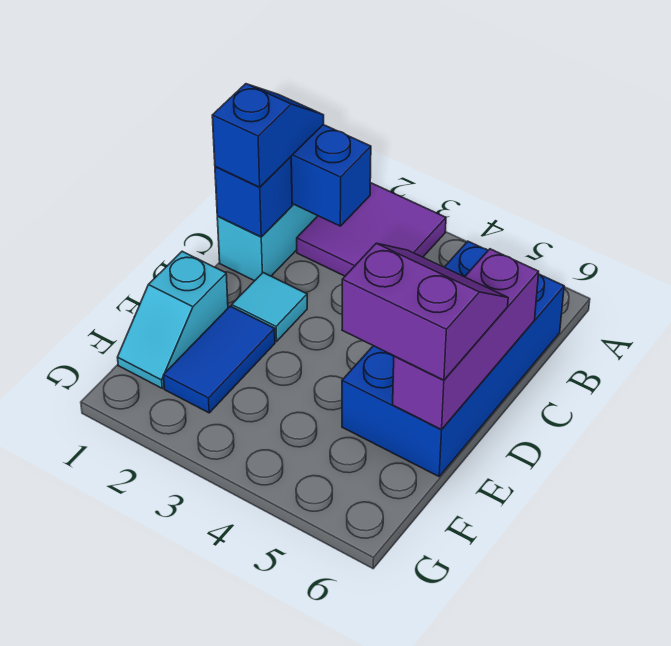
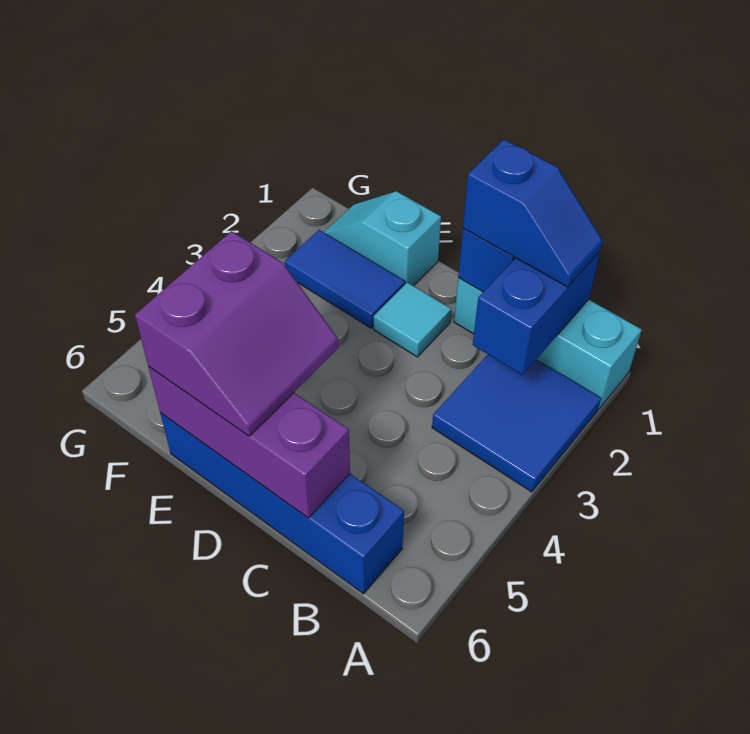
purple tile A2:B3 level 1 -> blue tile A2:B3 level 1
blue brick B5:E6 level 1 -> blue brick B6:E6 level 1

